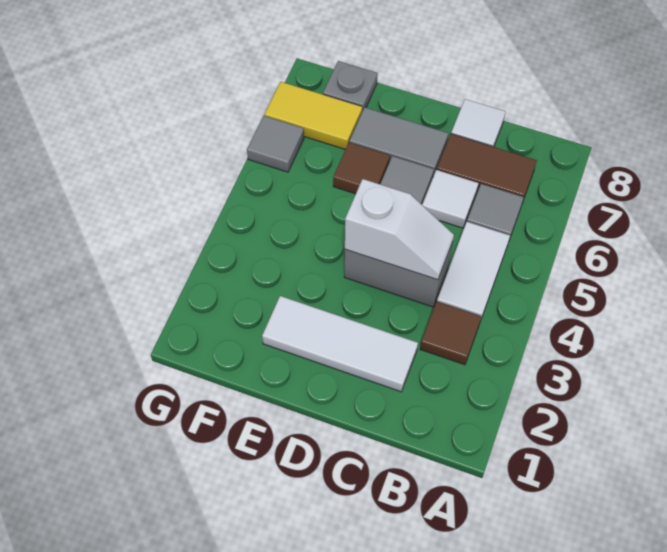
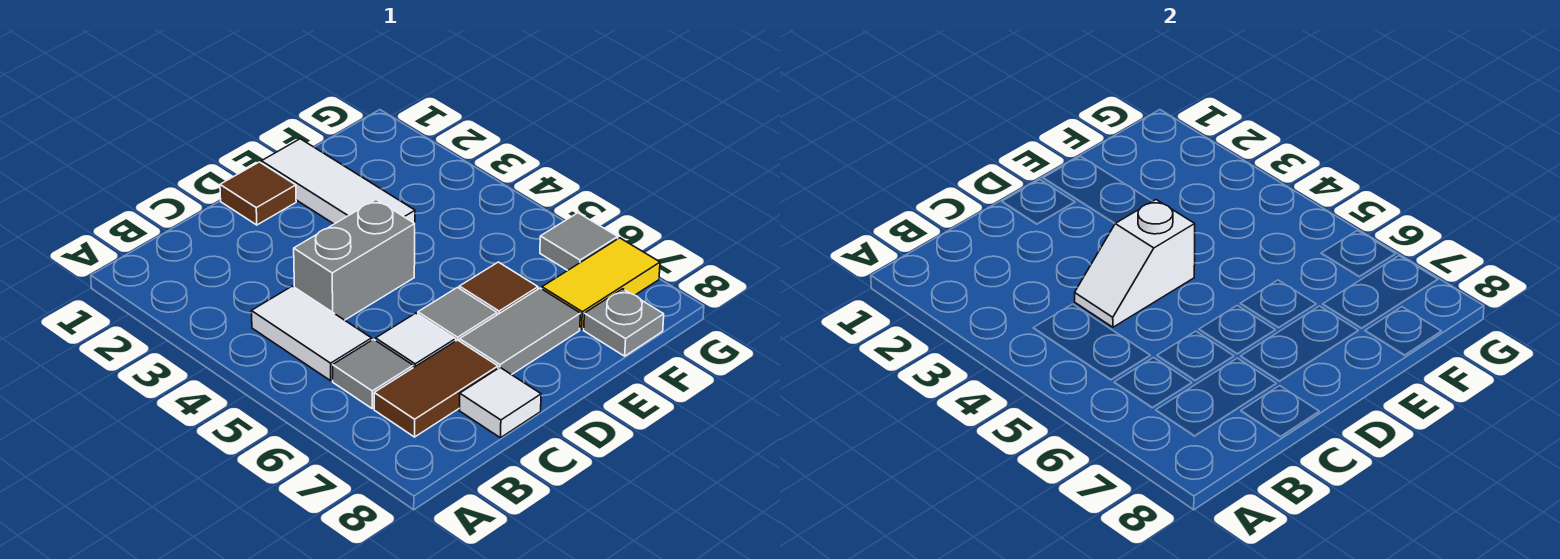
brown tile B3 level 1 -> brown tile D1 level 1
white tile C2:E2 level 1 -> white tile E1:E3 level 1

